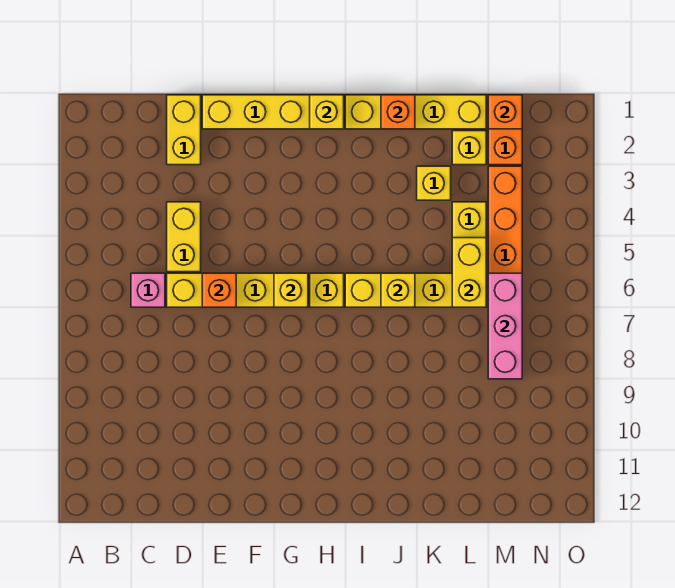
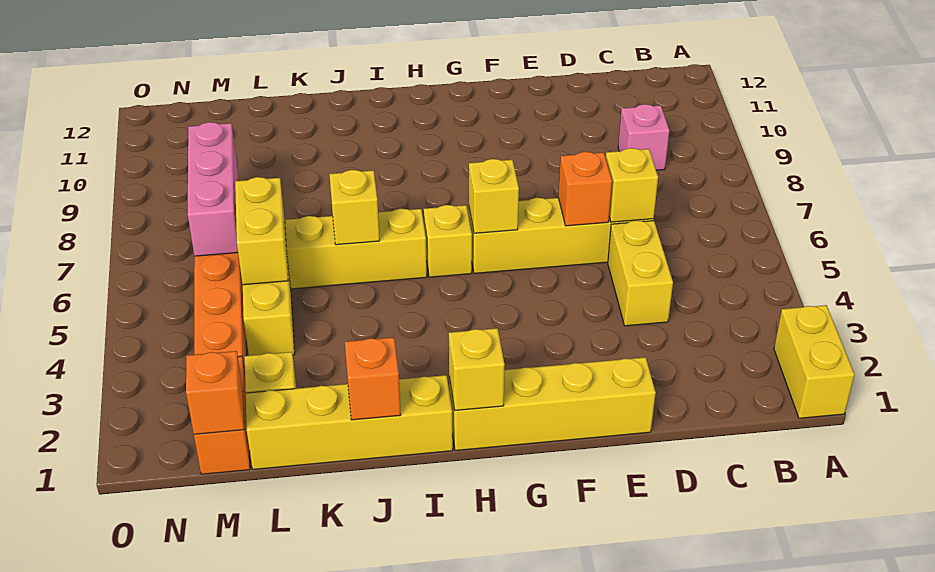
pink brick C6 level 1 -> pink brick C9 level 1
yellow brick D1:D2 level 1 -> yellow brick A1:A2 level 1
yellow brick K3 level 1 -> yellow brick D6 level 2

